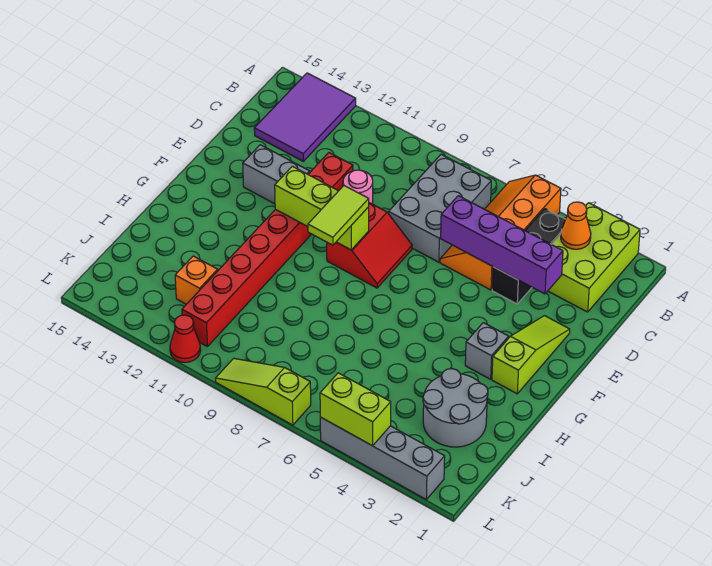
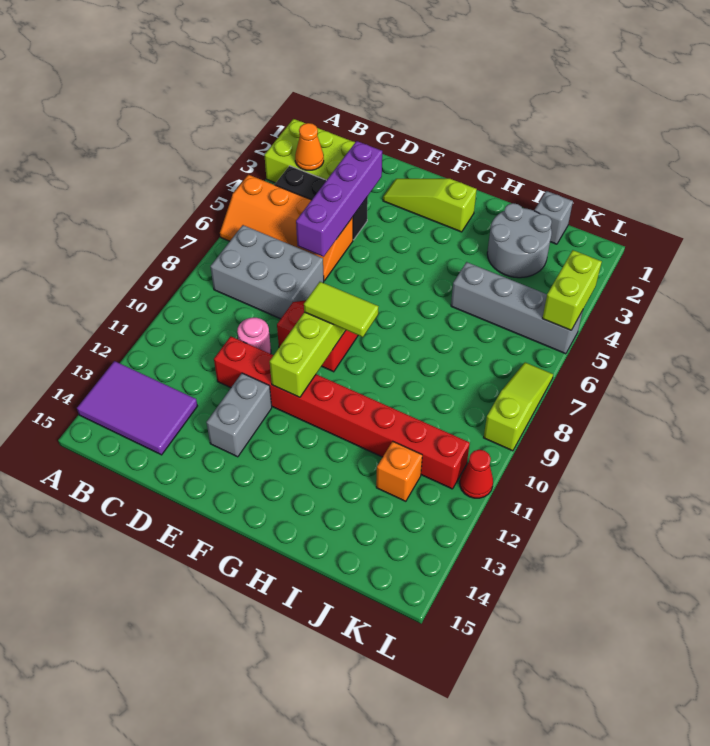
grey brick G3 level 1 -> grey brick J1 level 1
grey brick L2:L5 level 1 -> grey brick I5:L5 level 1
lime slope L7:L9 level 1 top 7 -> lime slope L7:L9 level 1 top 9

